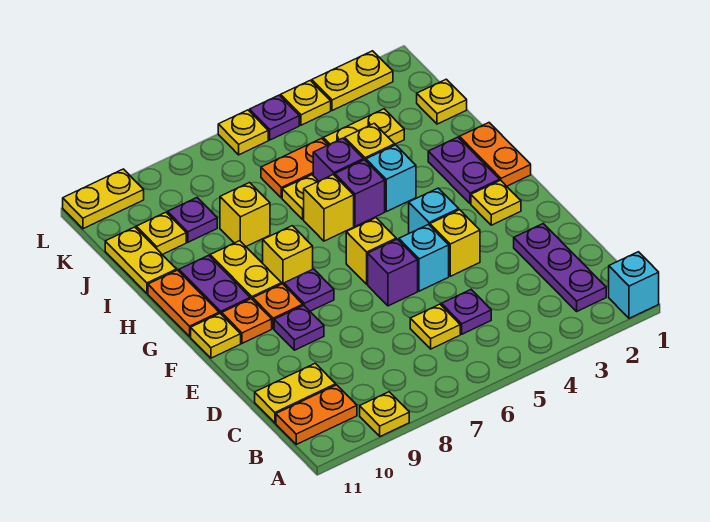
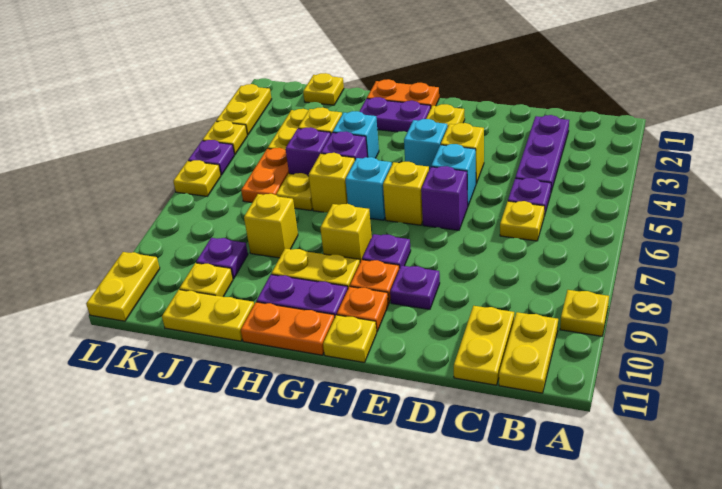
cyan brick A1 level 1 -> cyan brick G6 level 1
purple plate B2:D2 level 1 -> purple plate C2:C4 level 1
orange plate B10:B11 level 1 -> yellow plate B10:B11 level 1

